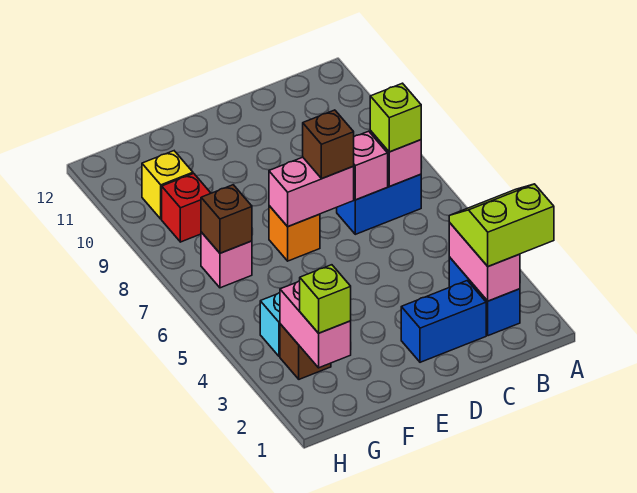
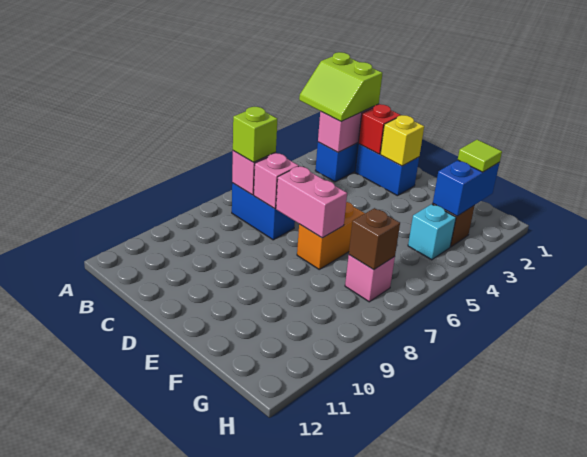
brown brick D7 level 3 -> none
orange brick E7 level 1 -> orange brick E6:E7 level 1
pink brick G2:G3 level 2 -> blue brick G2:G3 level 2
lime brick G2 level 3 -> lime tile G2 level 3
red brick G9 level 1 -> red brick C2 level 2
yellow brick G10 level 1 -> yellow brick D2 level 2

